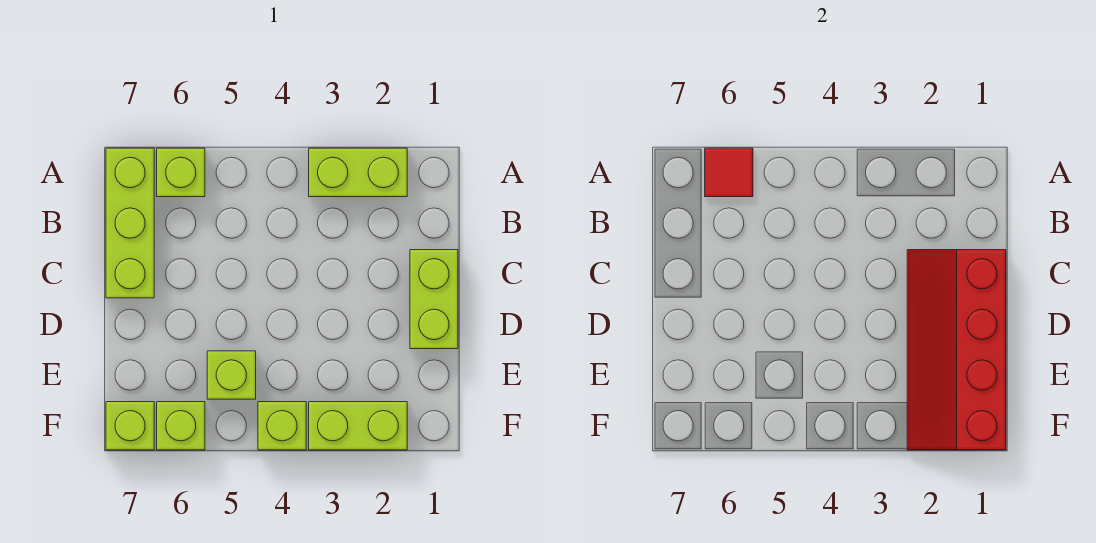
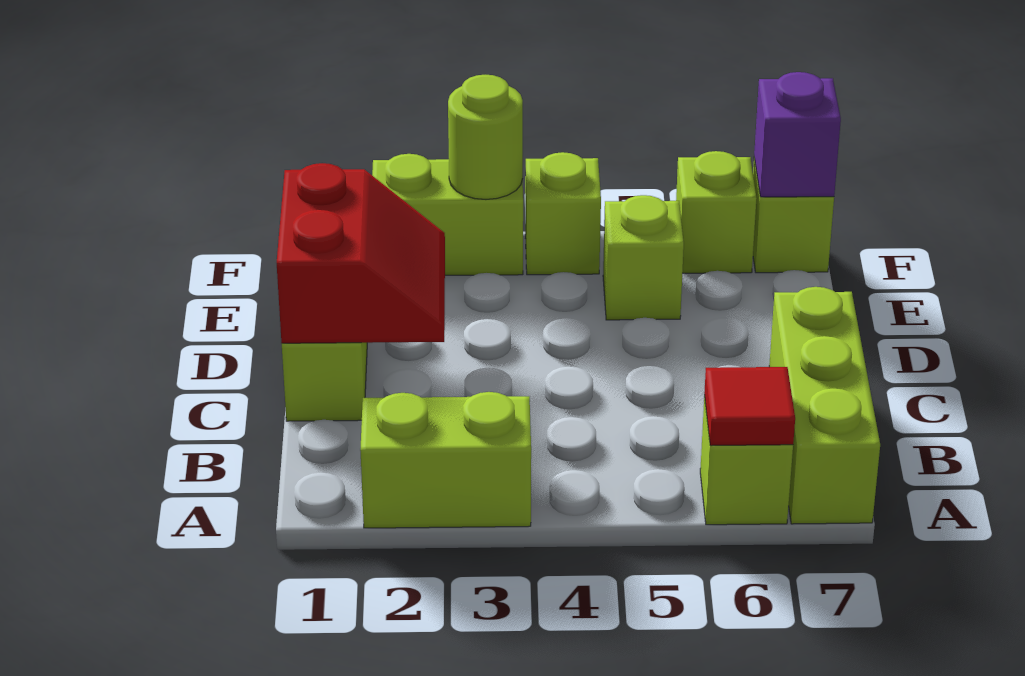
red slope C1:F2 level 2 top 1 -> red slope C1:D2 level 2 top 1
none -> lime round brick F3 level 2
none -> purple brick F7 level 2

